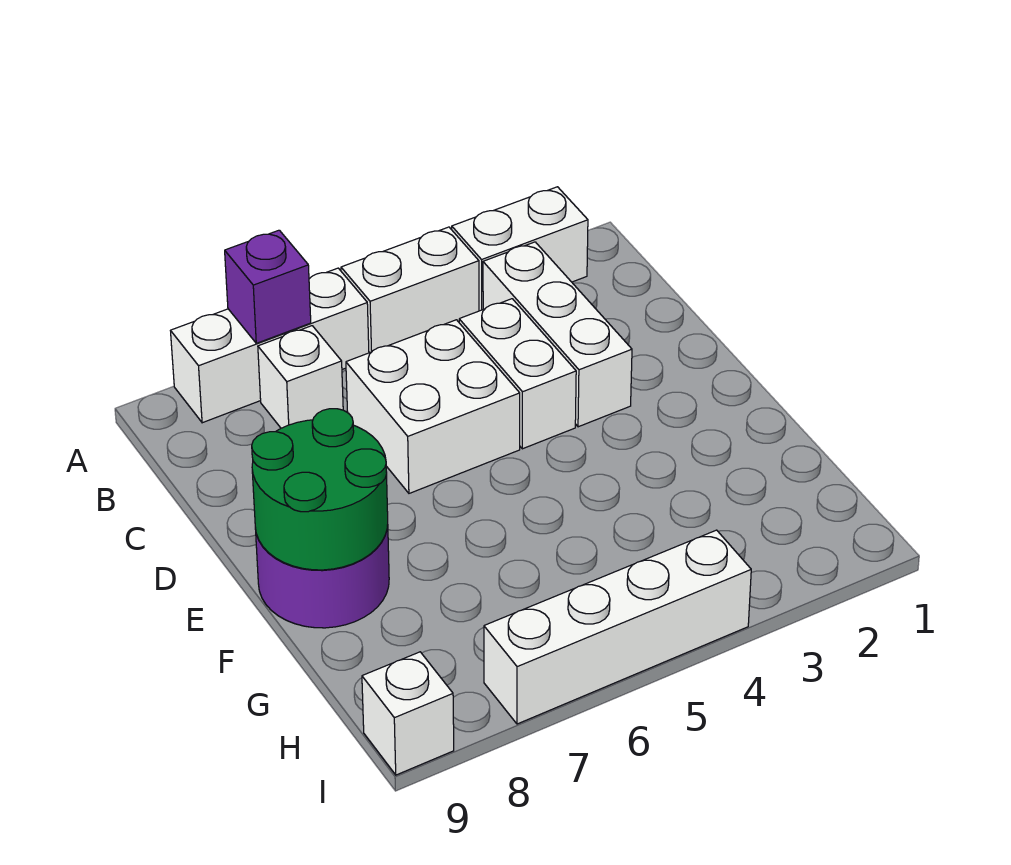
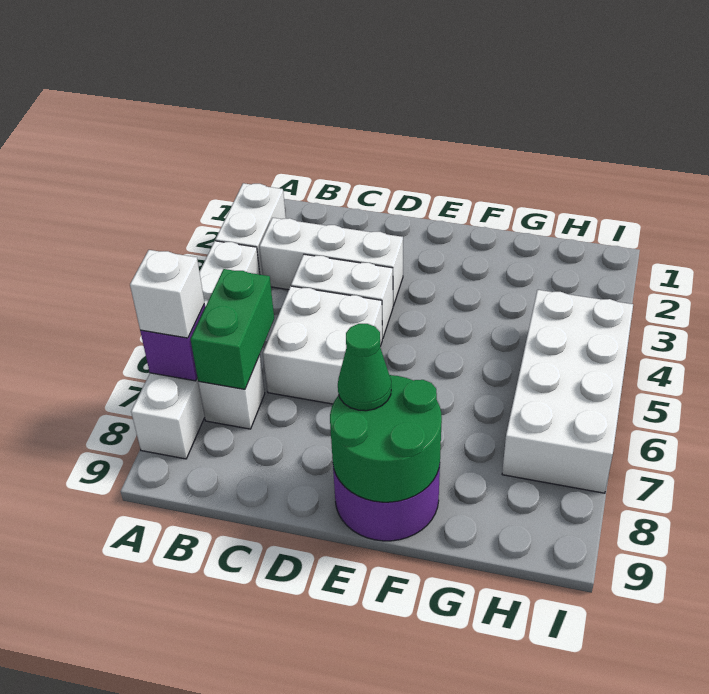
none -> green brick B6:B7 level 2
none -> green cone E8 level 3
white brick I4:I7 level 1 -> white brick H4:I7 level 1
white brick I9 level 1 -> white brick A7 level 3

